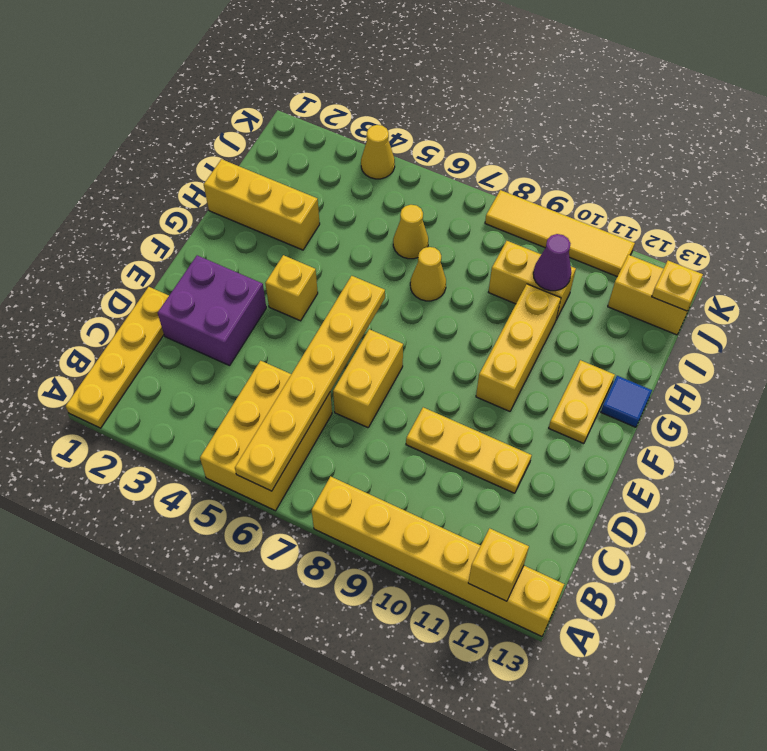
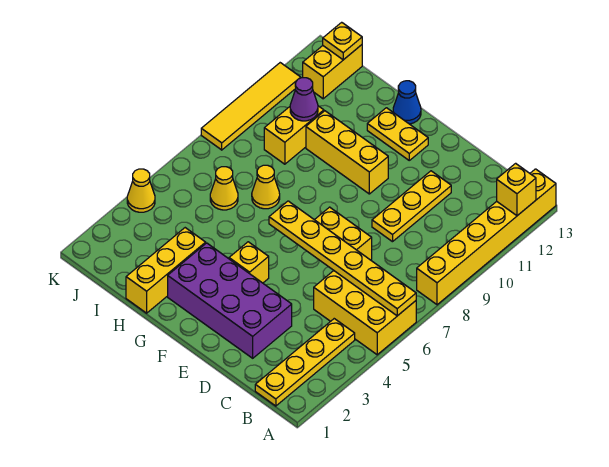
yellow plate A1:D1 level 1 -> yellow plate B1:B4 level 1
purple brick D2:E3 level 1 -> purple brick D2:G3 level 1
blue tile G13 level 1 -> blue cone G13 level 1

